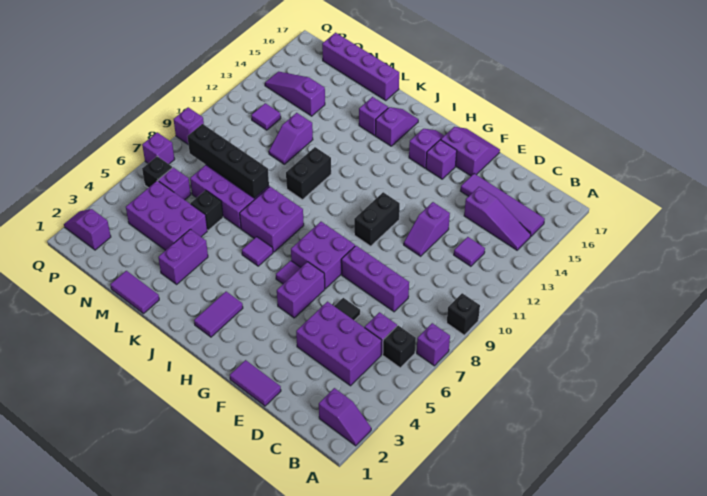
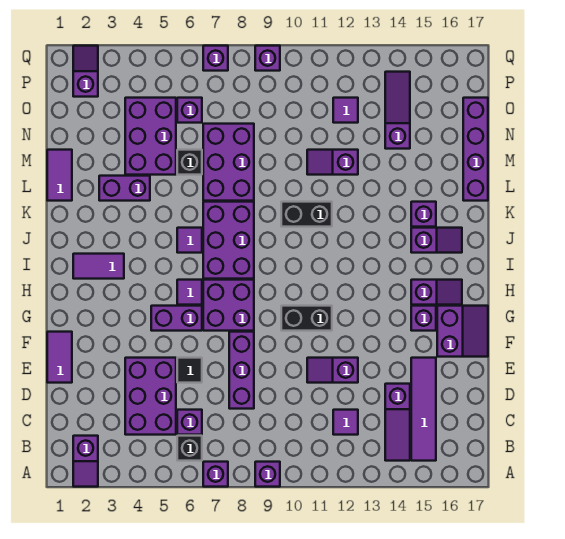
black brick A9 level 1 -> purple brick A9 level 1
purple brick J7:K8 level 1 -> purple brick I7:K8 level 1
black brick L8:O8 level 2 -> none
black brick P6 level 1 -> none

